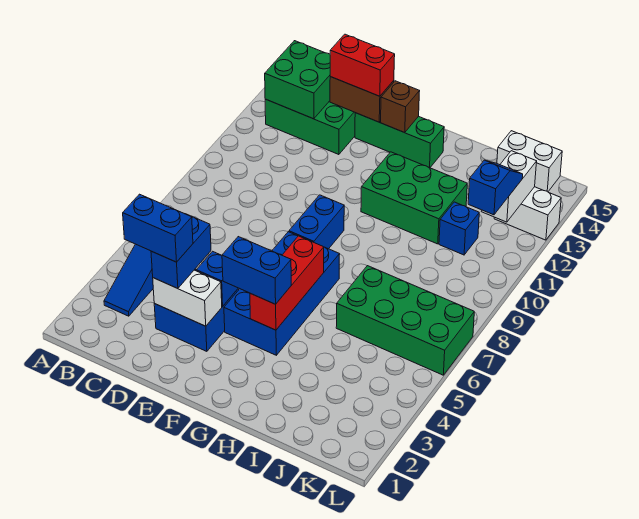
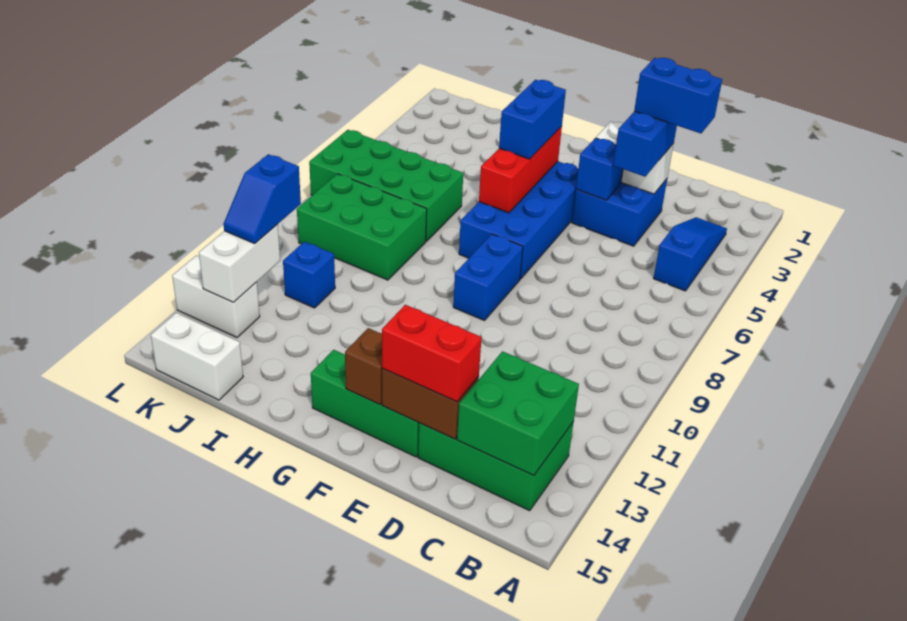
blue brick F4:G4 level 3 -> blue brick G4:G5 level 3
green brick G11:I12 level 1 -> green brick I8:K9 level 1

